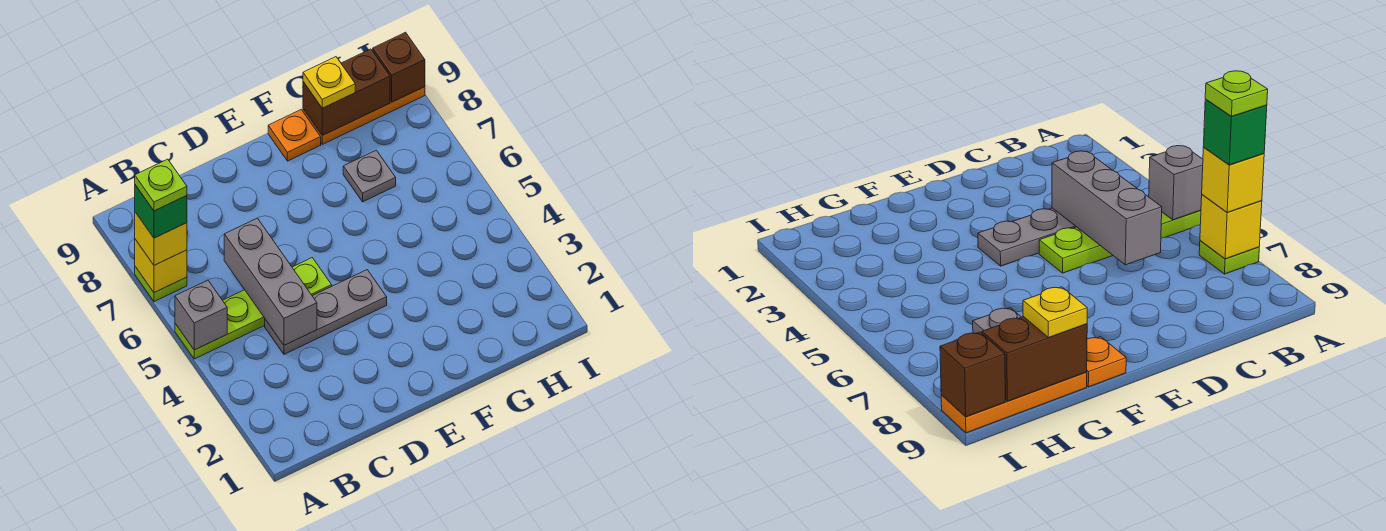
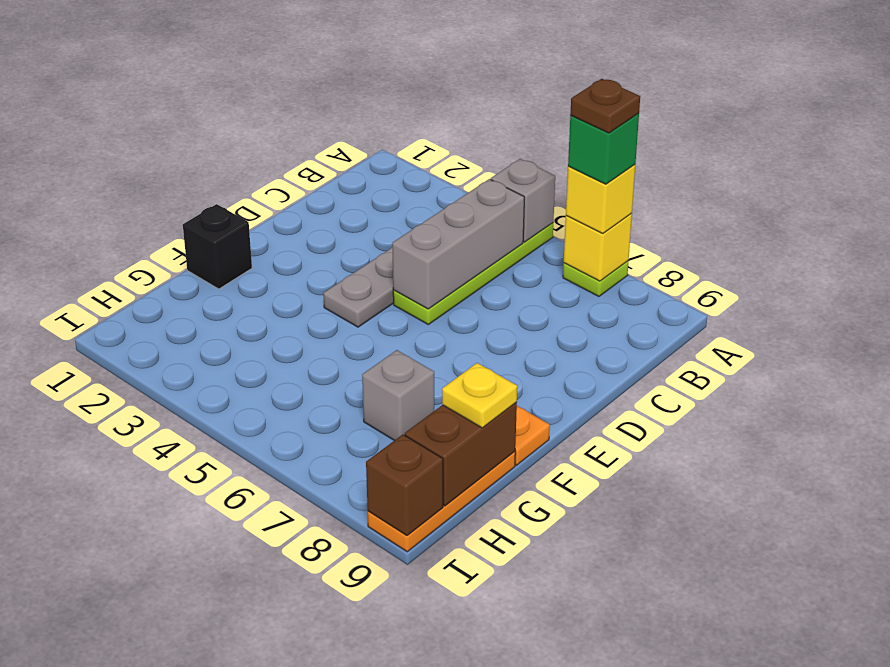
lime plate A7 level 5 -> brown plate A7 level 5
grey brick C4:C6 level 2 -> grey brick B5:D5 level 2
none -> black brick F1 level 1
grey plate G7 level 1 -> grey brick G7 level 1

